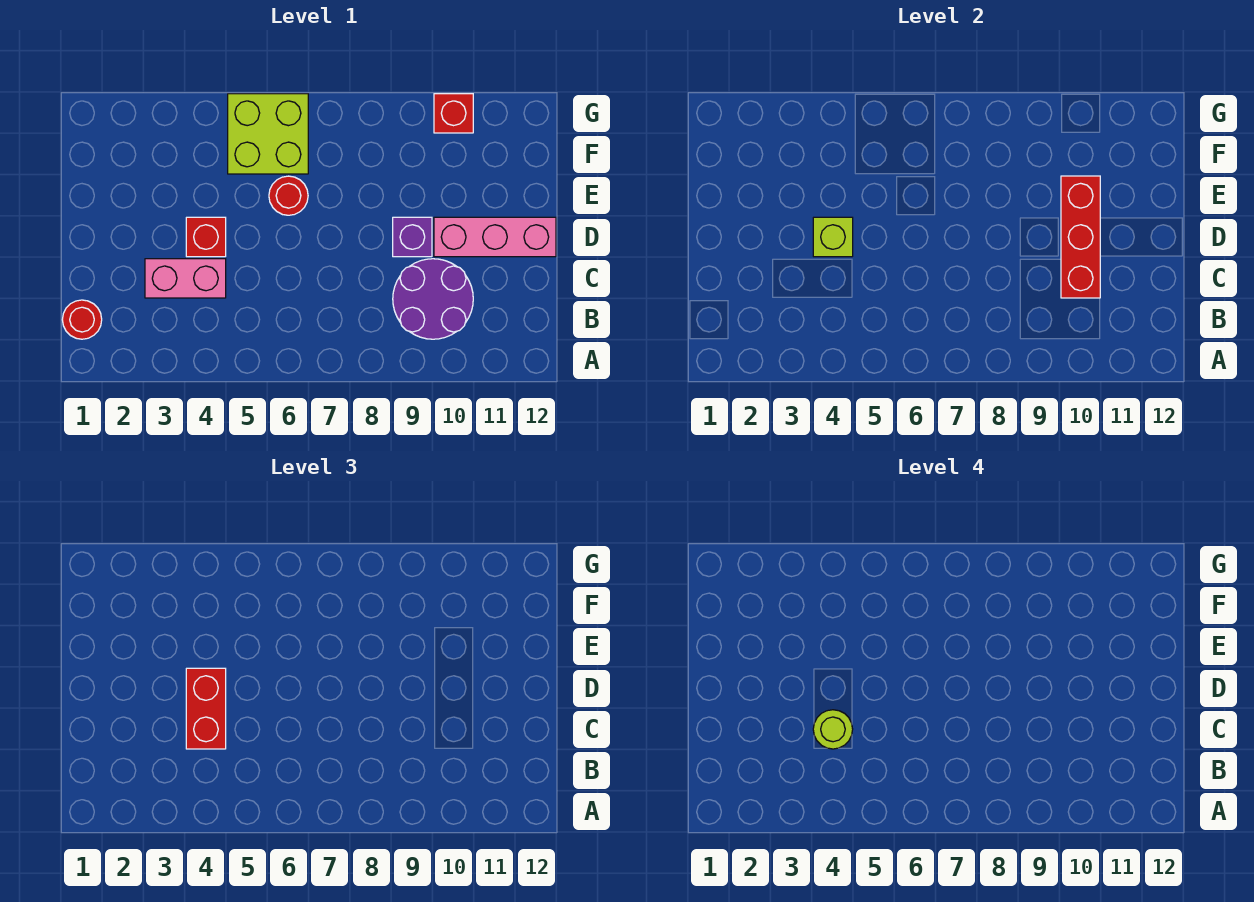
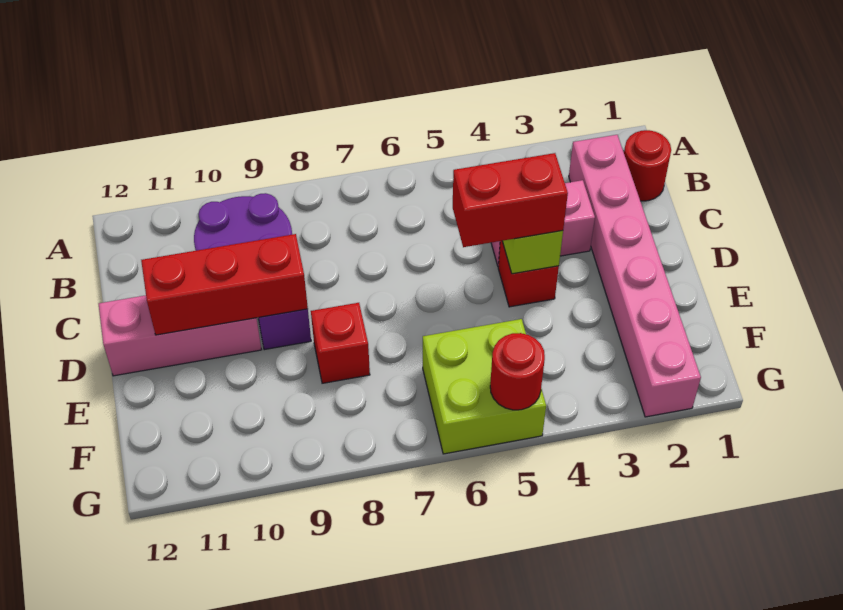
none -> pink brick B2:G2 level 1
red brick C4:D4 level 3 -> red brick D4:D5 level 3
lime round brick C4 level 4 -> none
red brick C10:E10 level 2 -> red brick D9:D11 level 2
red round brick E6 level 1 -> red round brick G5 level 2
red brick G10 level 1 -> red brick E8 level 1

